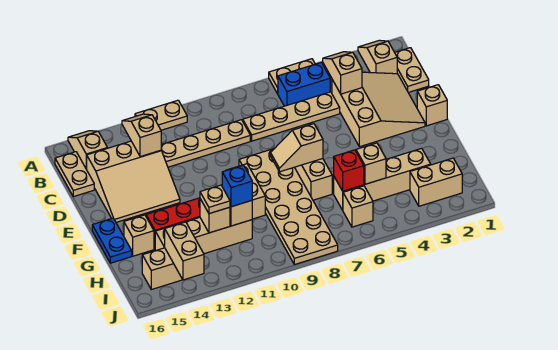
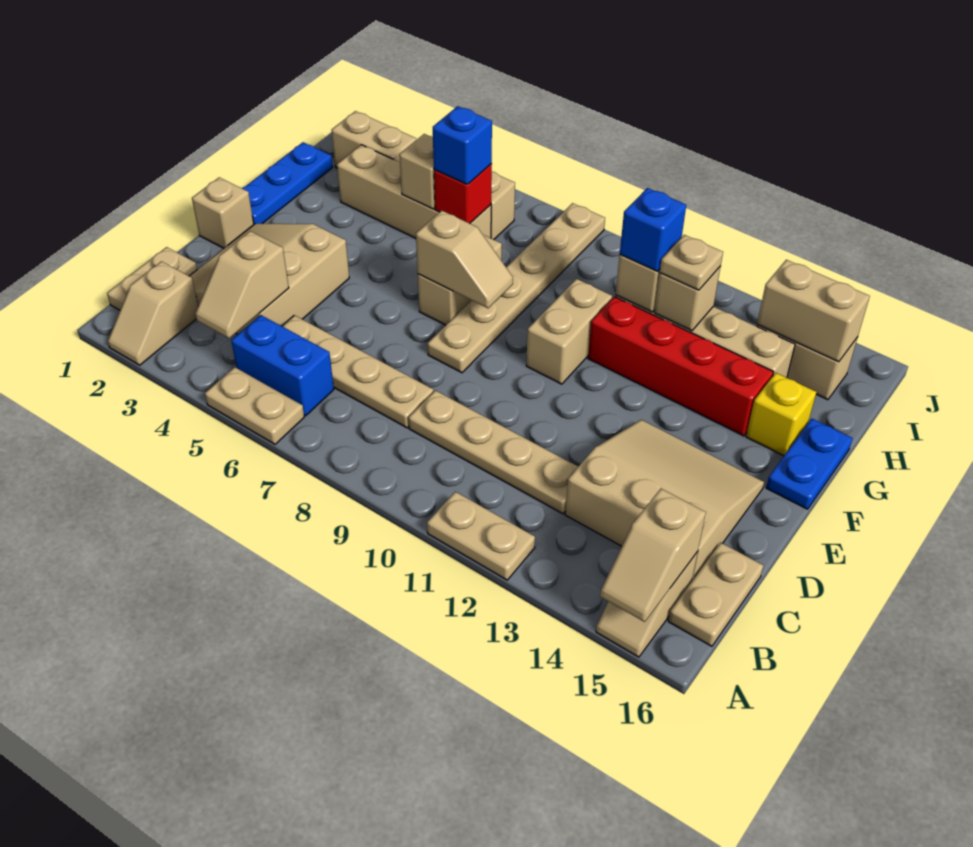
tan slope B13:C13 level 2 top C -> tan slope A15:B15 level 2 top B
tan plate E8:J9 level 1 -> tan plate E8:J8 level 1
none -> blue plate F1:H1 level 1
tan brick G15 level 1 -> yellow brick G15 level 1
none -> blue brick H6 level 3
tan brick I14:J14 level 2 -> tan brick I14:I15 level 2

